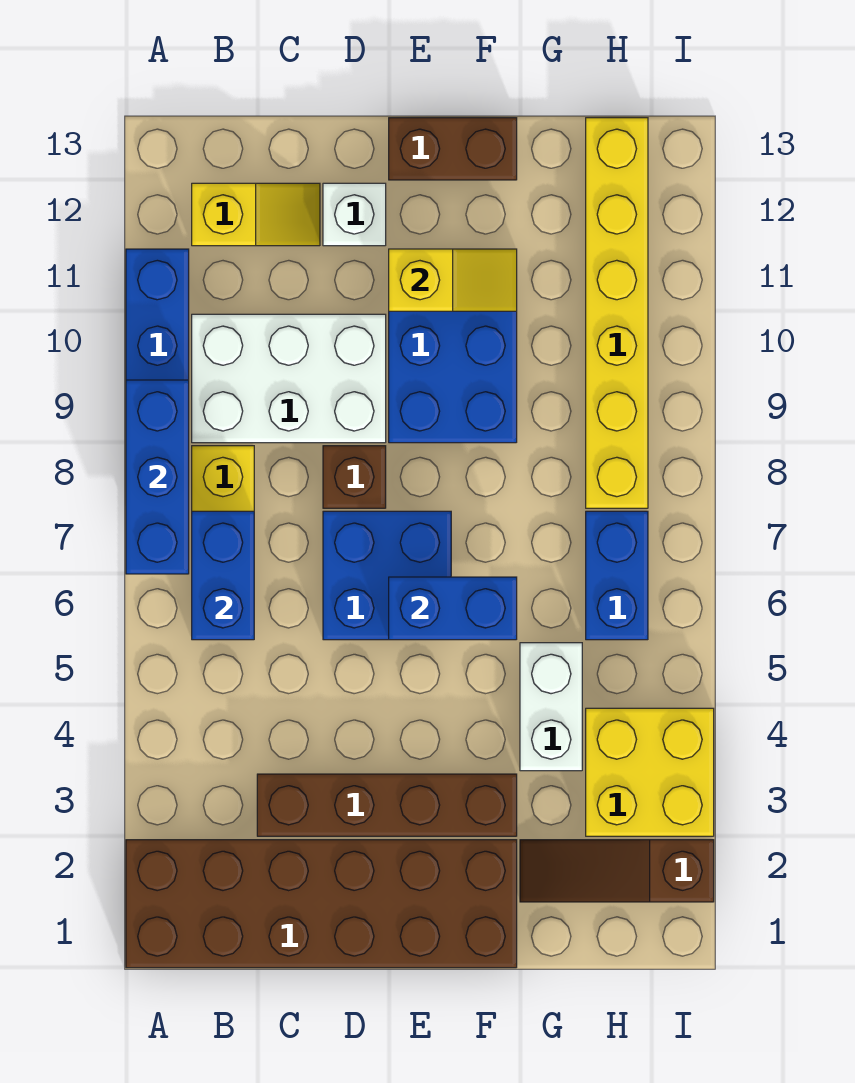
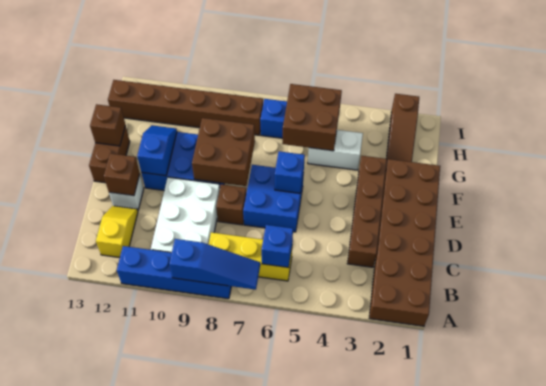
blue brick A7:A9 level 2 -> blue slope A7:A9 level 2 top 9
blue brick B6:B7 level 2 -> blue brick B6 level 2
none -> brown brick D12 level 2
blue brick E6:F6 level 2 -> blue brick E6 level 2
none -> brown brick E8:F9 level 2
yellow slope E11:F11 level 2 top E -> blue slope E11:F11 level 2 top E
none -> brown brick F13 level 2
none -> brown brick G5:H6 level 2
yellow brick H3:I4 level 1 -> none
yellow brick H8:H13 level 1 -> brown brick H8:H13 level 1

